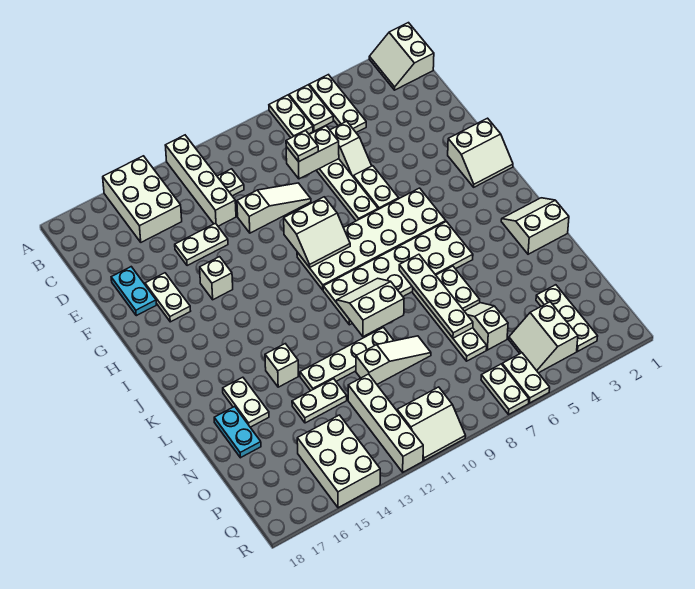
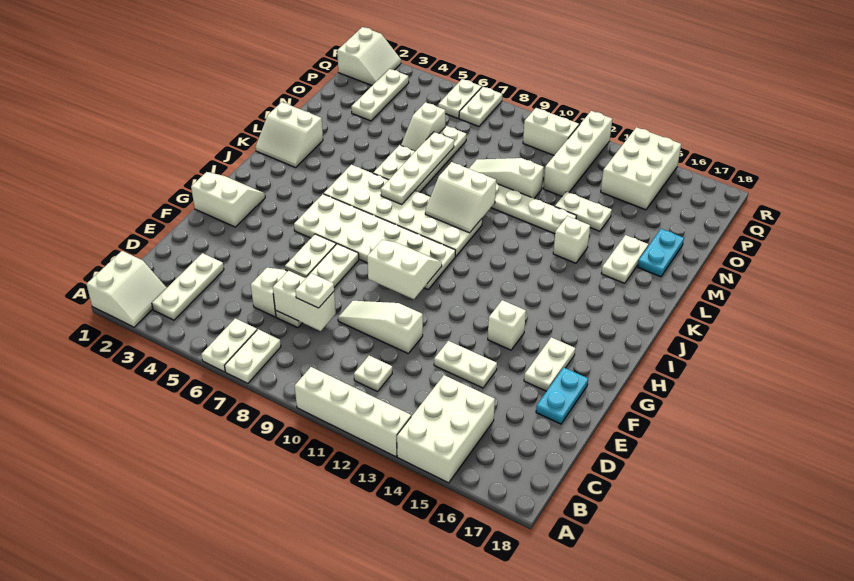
white plate A5:C5 level 1 -> white plate B3:D3 level 1
white brick A12:D12 level 1 -> white brick A10:A13 level 1
white slope P4:Q5 level 1 top 4 -> white slope Q1:R2 level 1 top 1

